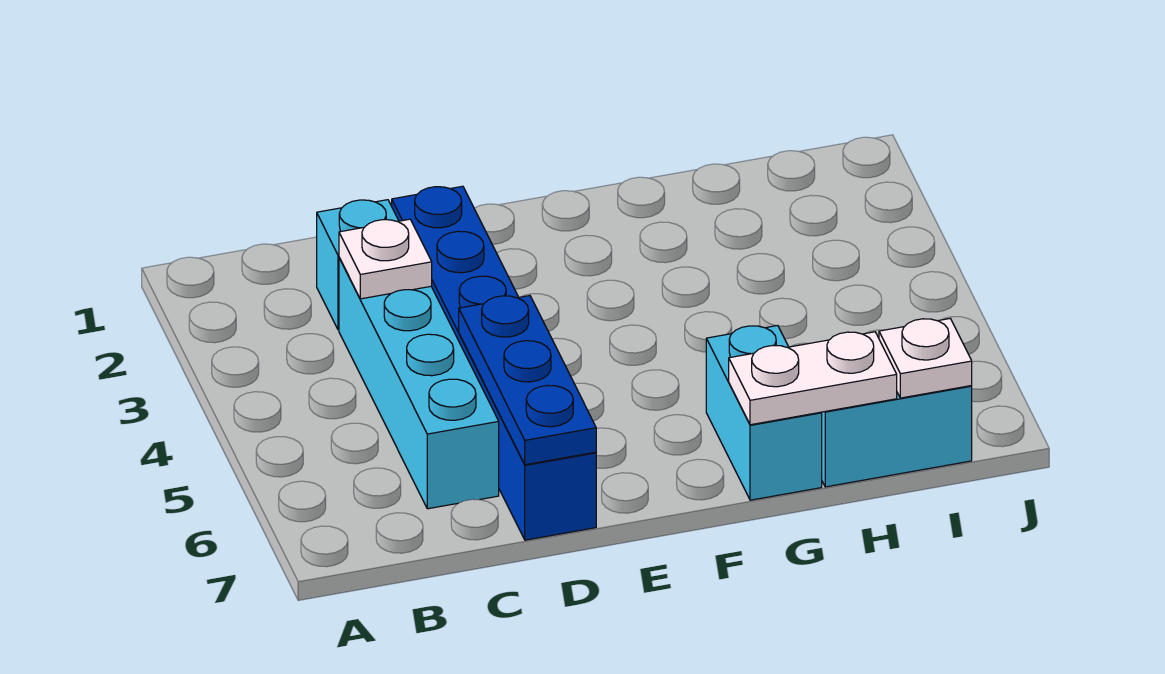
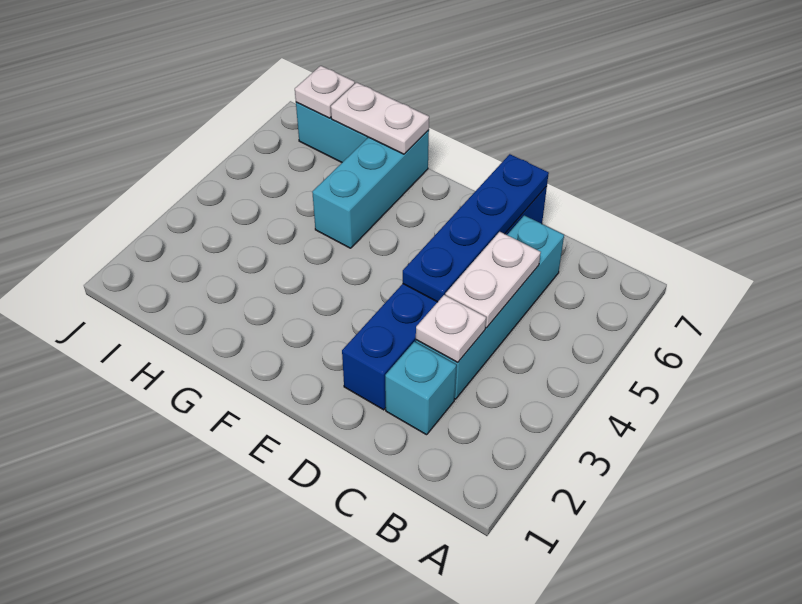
none -> white plate C4:C5 level 2
blue plate D5:D7 level 2 -> blue plate D4:D7 level 2
cyan brick G6:G7 level 1 -> cyan brick G5:G7 level 1

